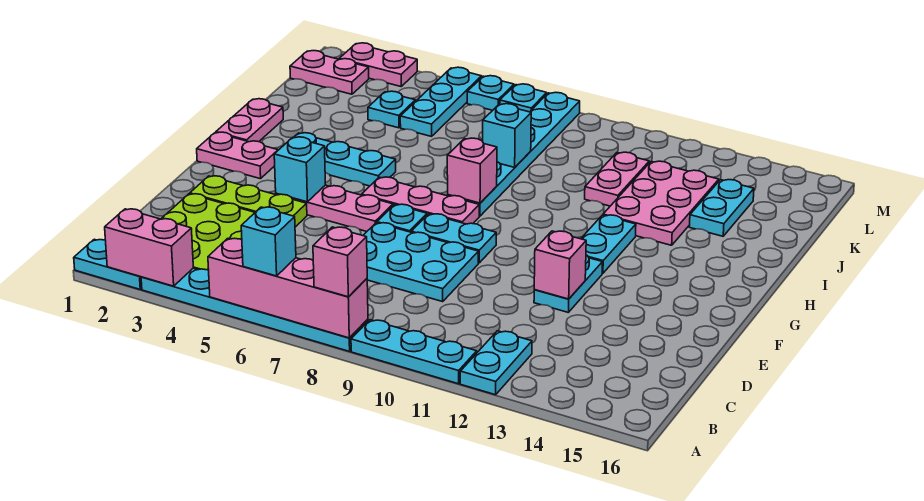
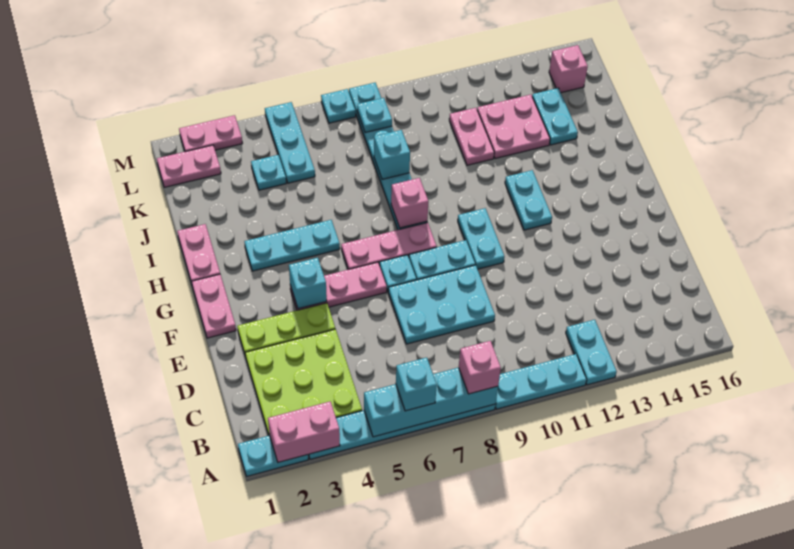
pink brick A5:A8 level 2 -> cyan brick A5:A8 level 2
cyan plate E12:F12 level 1 -> cyan plate F10:G10 level 1
pink brick E12 level 2 -> pink brick L15 level 1
pink plate G1:G2 level 1 -> pink plate F1:G1 level 1
pink plate I12:K13 level 1 -> pink plate J12:K13 level 1
cyan plate M6 level 1 -> cyan plate L8 level 2

